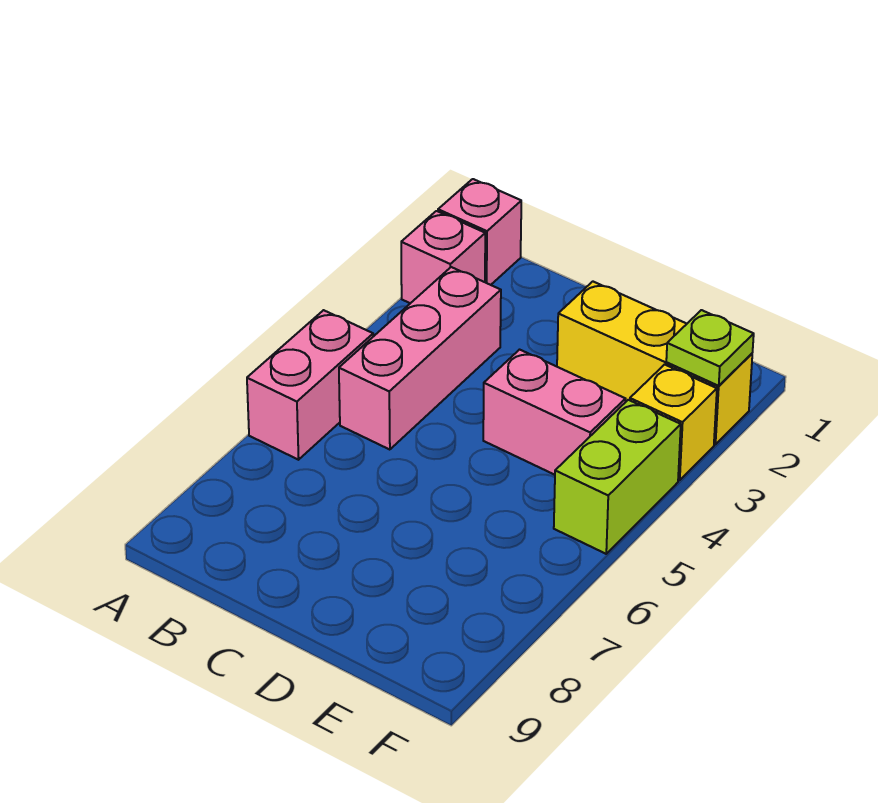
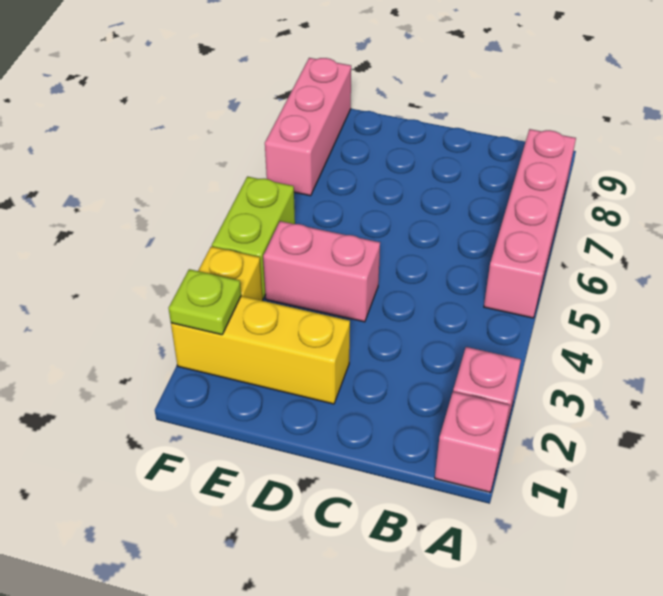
pink brick A5:A6 level 1 -> pink brick A5:A8 level 1
pink brick B3:B5 level 1 -> pink brick F7:F9 level 1

